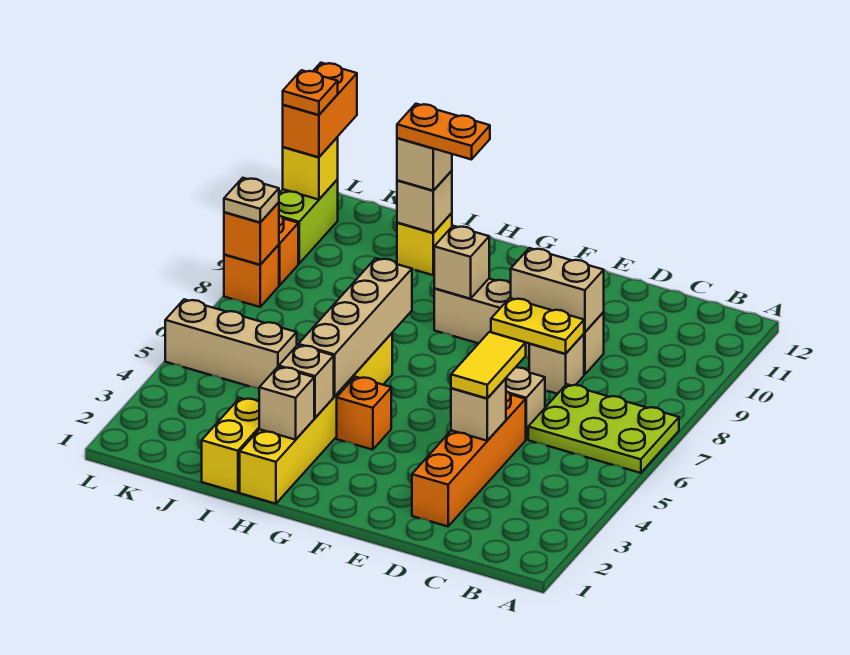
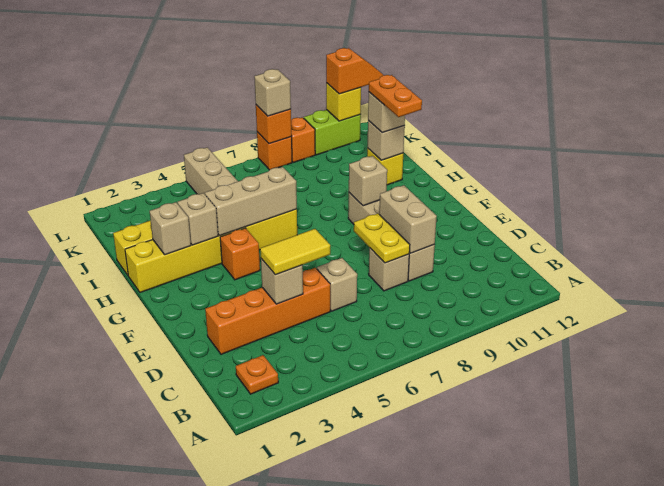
lime plate A6:C7 level 1 -> none
tan brick H4:H7 level 2 -> tan brick H4:H6 level 2
tan plate L8 level 3 -> tan brick L8 level 3
orange brick L11:L12 level 3 -> orange slope L11:L12 level 3 top 11
orange plate L11 level 4 -> orange plate B2 level 1

